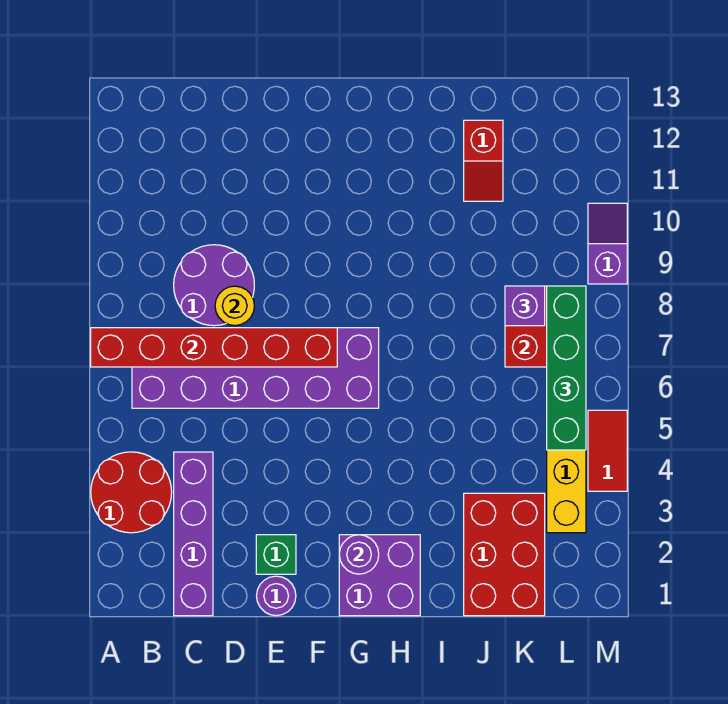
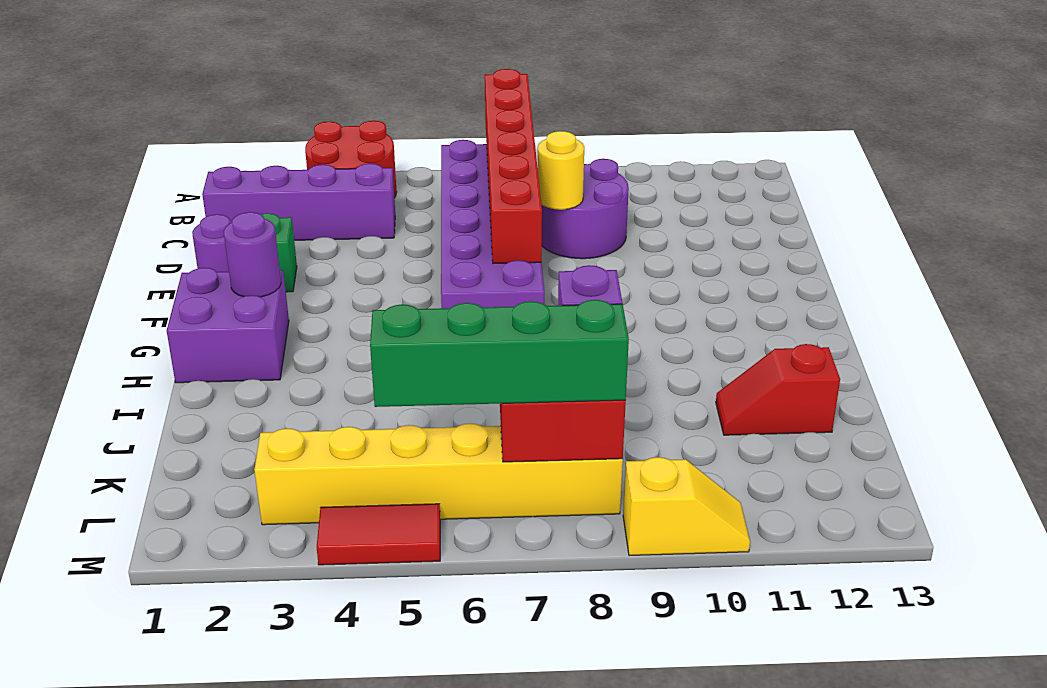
red brick J1:K3 level 1 -> none
purple slope M9:M10 level 1 top 9 -> yellow slope M9:M10 level 1 top 9

